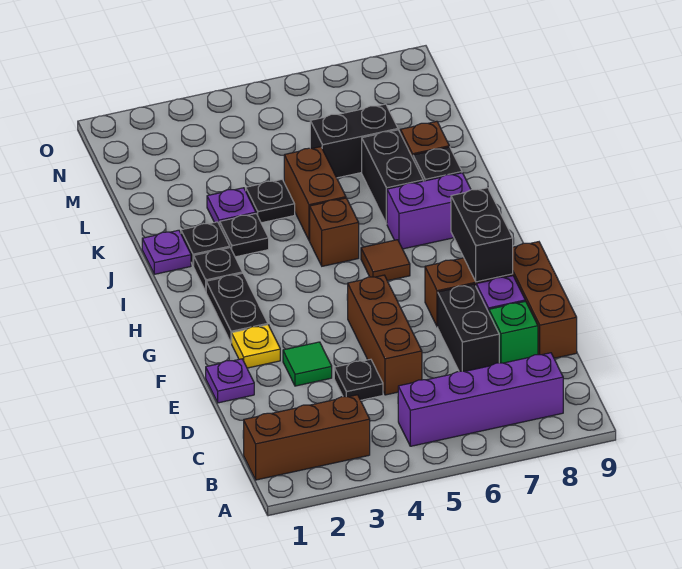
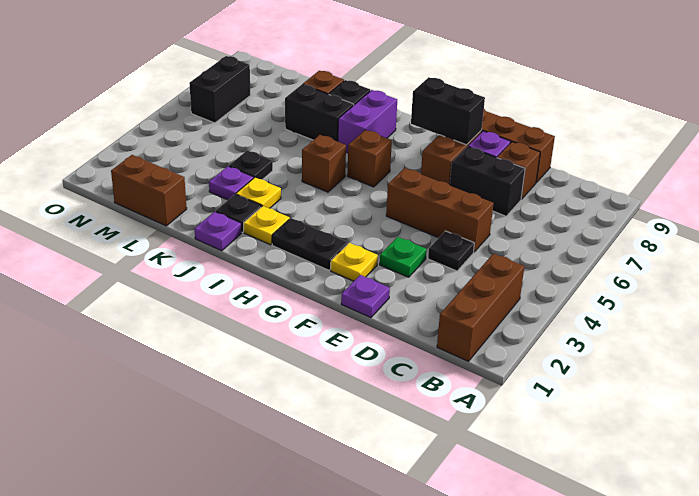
purple brick B5:B8 level 1 -> none
green brick D8 level 1 -> brown brick D8 level 1
green tile E3 level 1 -> green plate E3 level 1
brown tile H6 level 1 -> brown brick H6 level 1
black plate I2 level 1 -> yellow plate I2 level 1
black plate J3 level 1 -> yellow plate J3 level 1
brown brick J5:K5 level 1 -> brown brick L1:M1 level 1
black brick L6:L7 level 1 -> black brick N6:N7 level 1

